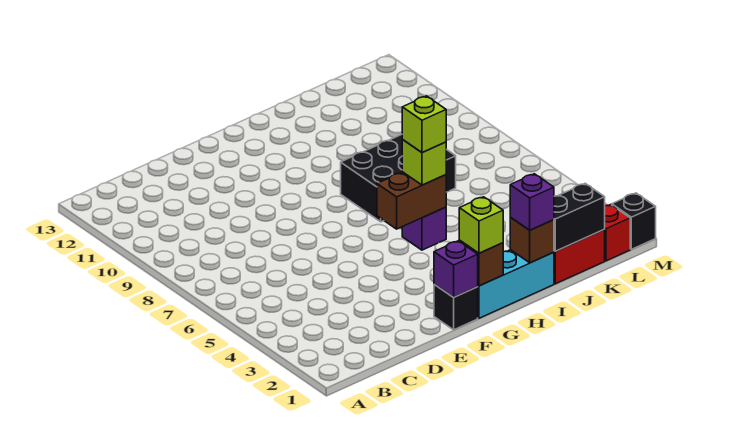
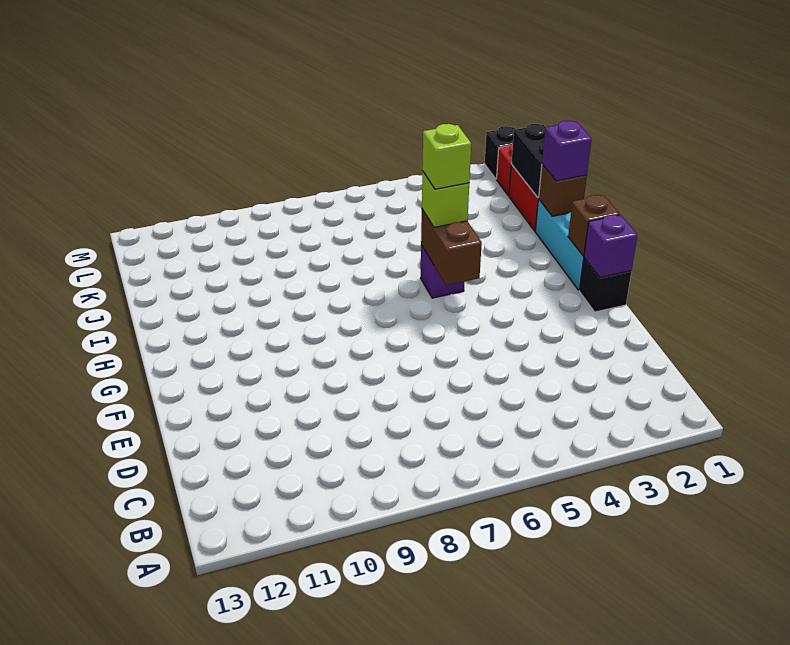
lime brick G1 level 3 -> none
black brick H7:J8 level 1 -> none

